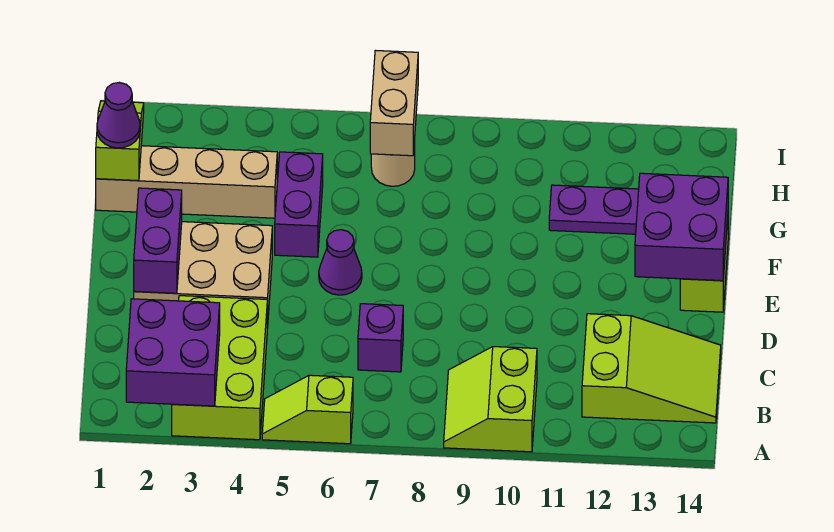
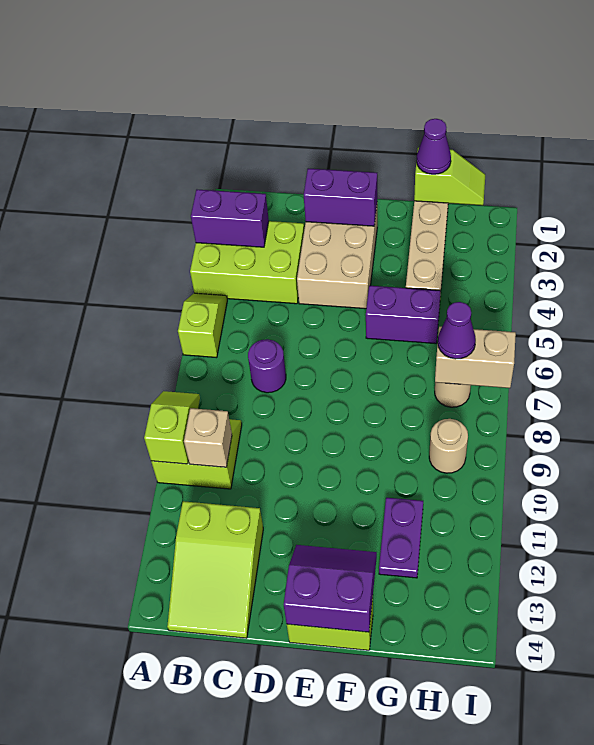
purple brick A2:B3 level 2 -> purple brick A3:B3 level 2
none -> lime slope A9:A10 level 2 top 10
none -> tan brick B10 level 2
purple brick C7 level 1 -> purple round brick C7 level 1
purple cone E6 level 1 -> purple cone H7 level 3
purple brick E13:F14 level 2 -> purple slope E13:F14 level 2 top 14
none -> tan round brick H9 level 1

